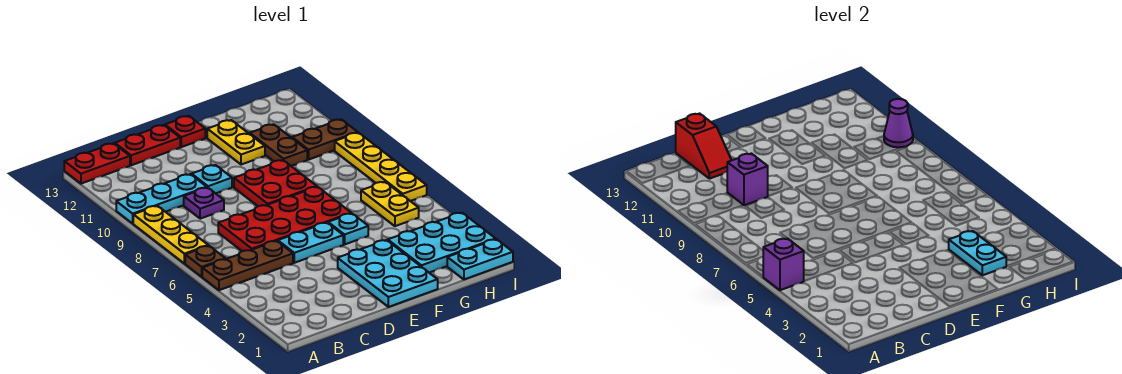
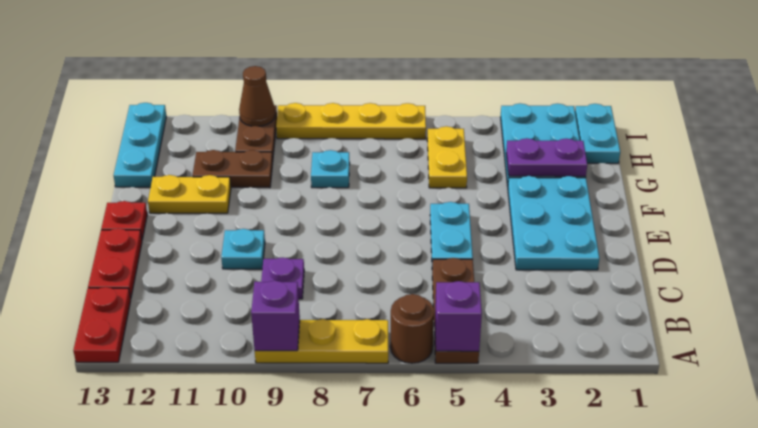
brown plate A6 level 1 -> brown round brick A6 level 1
cyan plate A10:C10 level 1 -> cyan plate G13:I13 level 1
red plate C6:F7 level 1 -> none
purple brick C10 level 2 -> purple brick A9 level 2
red slope C12:C13 level 2 top 13 -> none
cyan plate E1:F3 level 1 -> cyan plate D2:F3 level 1
red plate E8:F9 level 1 -> none
cyan plate F5 level 1 -> cyan plate G8 level 1
cyan plate G2:G3 level 2 -> purple plate G2:G3 level 2
yellow plate H5:H6 level 1 -> yellow plate G5:H5 level 1
purple cone I10 level 2 -> brown cone I10 level 2

